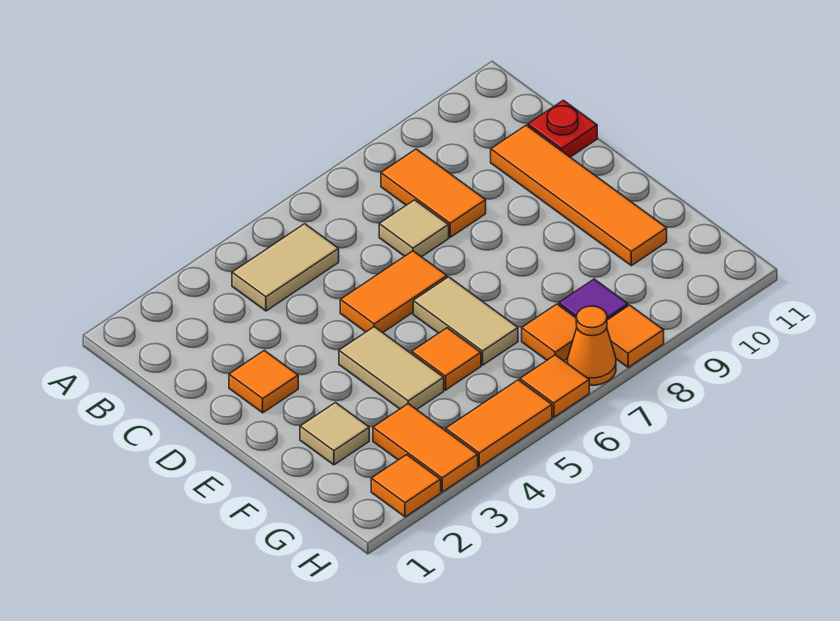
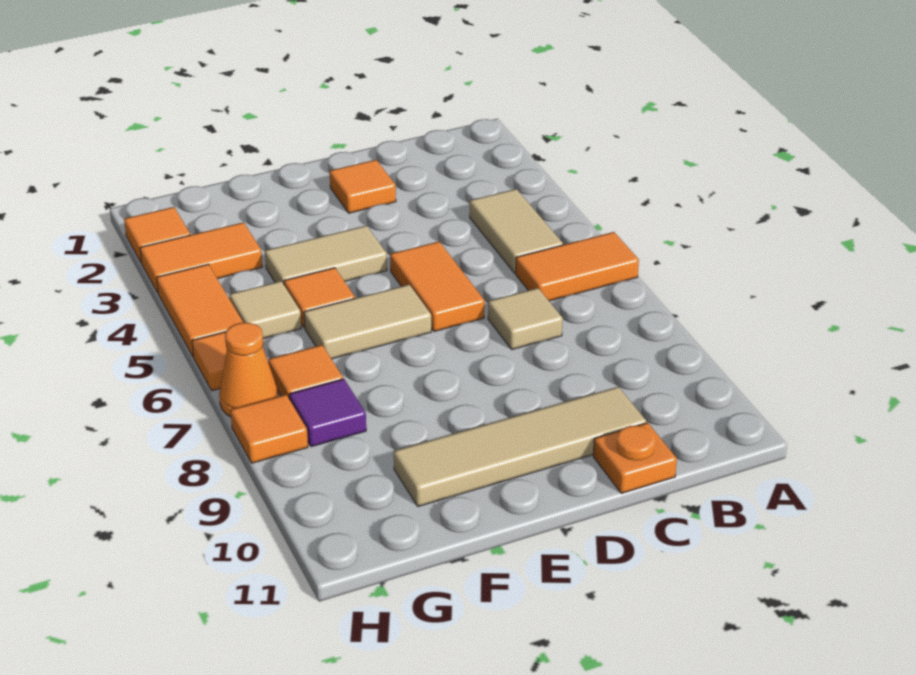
orange tile B8:C8 level 1 -> orange tile A6:B6 level 1
orange tile C10:F10 level 1 -> tan tile C10:F10 level 1
red plate C11 level 1 -> orange plate C11 level 1
tan tile F2 level 1 -> tan tile G5 level 1

